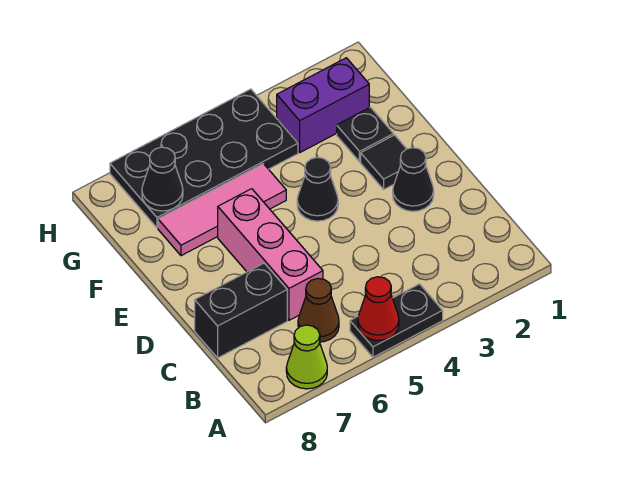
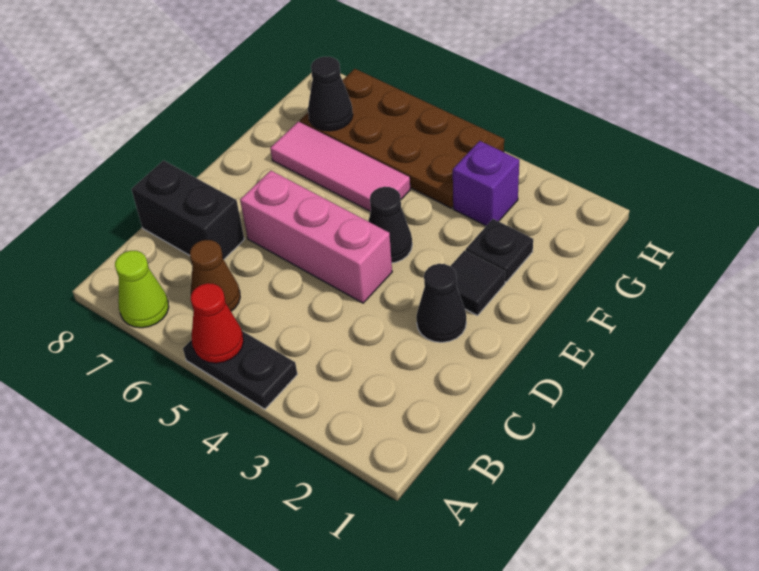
pink brick C6:E6 level 1 -> pink brick D4:D6 level 1
purple brick G2:G3 level 1 -> purple brick G3 level 1
black plate G4:H7 level 1 -> brown plate G4:H7 level 1

